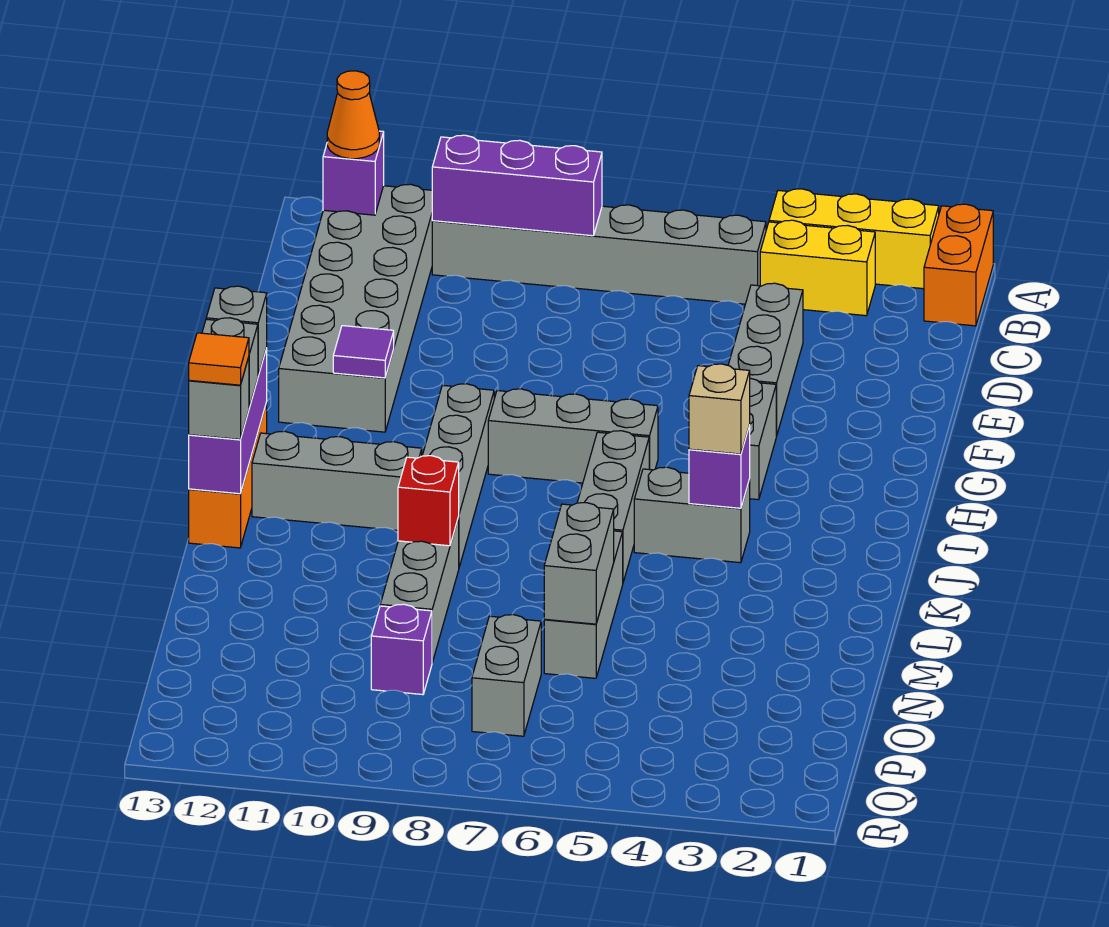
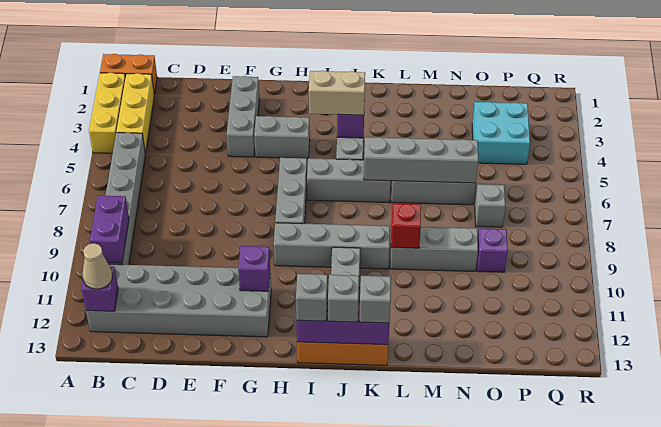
yellow brick B3:B4 level 1 -> yellow brick B2:B4 level 1
purple brick B8:B10 level 2 -> purple brick B9:B10 level 2
orange cone B12 level 3 -> tan cone B12 level 3
grey brick D4:F4 level 1 -> grey brick F2:F4 level 1
purple tile G11 level 2 -> purple brick G11 level 2
tan brick J4 level 3 -> tan brick I4:J4 level 3
orange tile K13 level 4 -> none
grey brick M6:N6 level 2 -> grey brick K6:N6 level 2
none -> cyan brick O3:P4 level 1
grey brick O7:P7 level 1 -> grey brick O7 level 1

